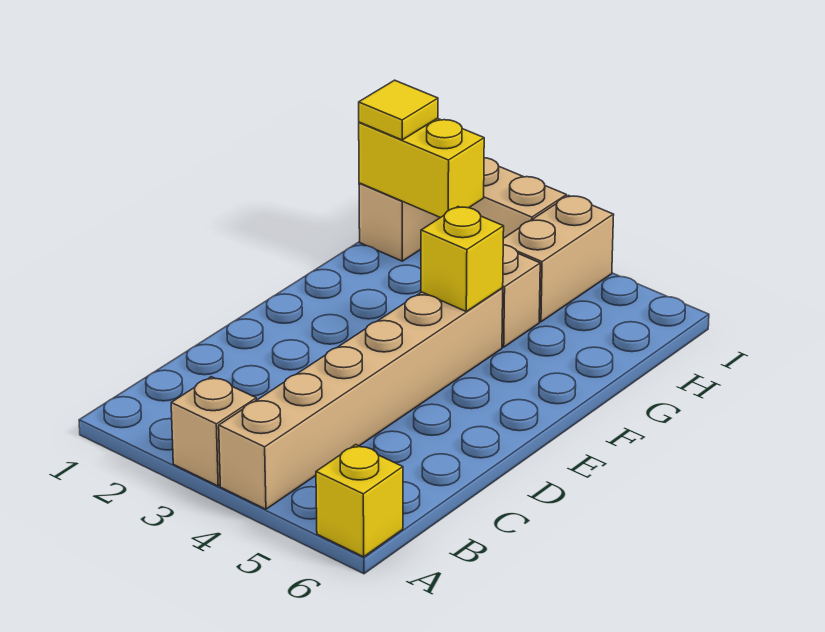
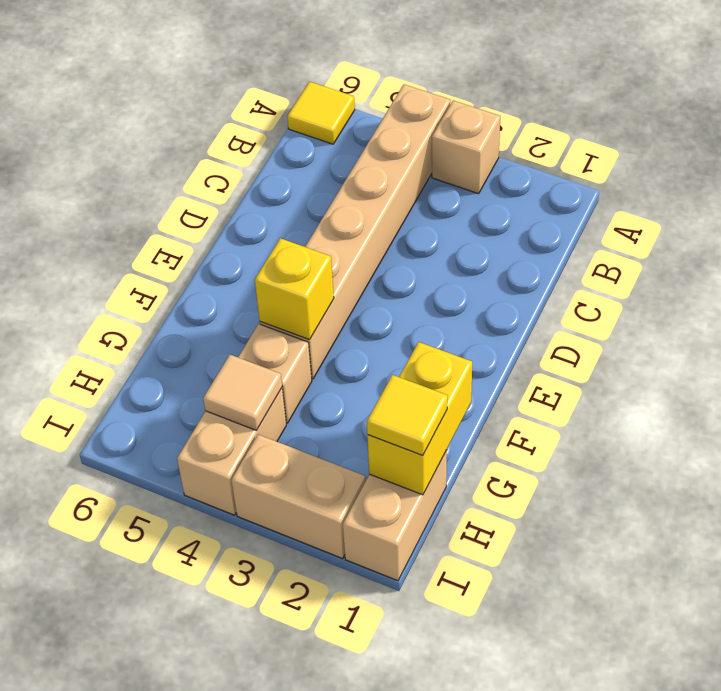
yellow brick A6 level 1 -> yellow tile A6 level 1
yellow brick H1:H2 level 2 -> yellow brick G1:H1 level 2
none -> tan tile H4 level 2

